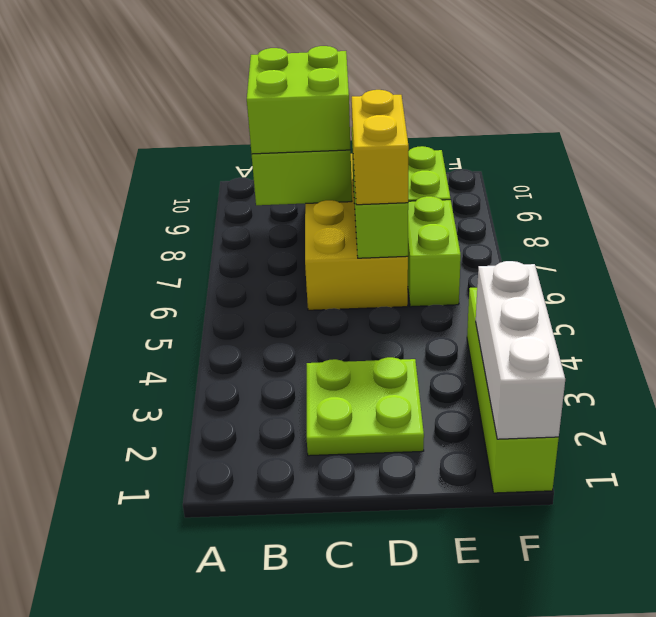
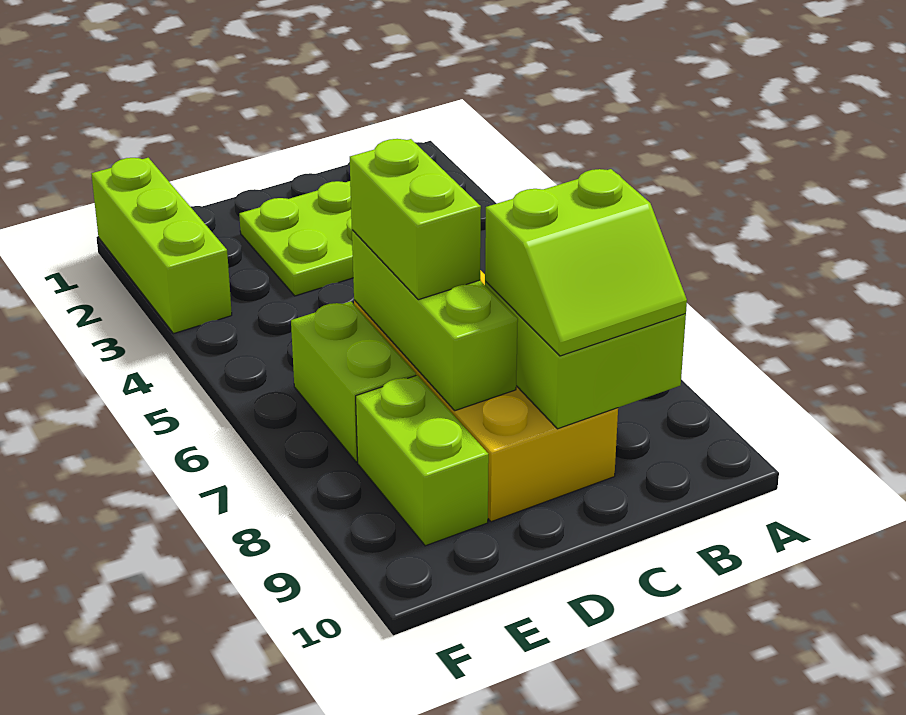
lime brick B8:C9 level 3 -> lime slope B8:C9 level 3 top 8
yellow brick D6:D7 level 3 -> lime brick D6:D7 level 3
lime brick F1:F4 level 1 -> lime brick F1:F3 level 1
white brick F1:F3 level 2 -> none

